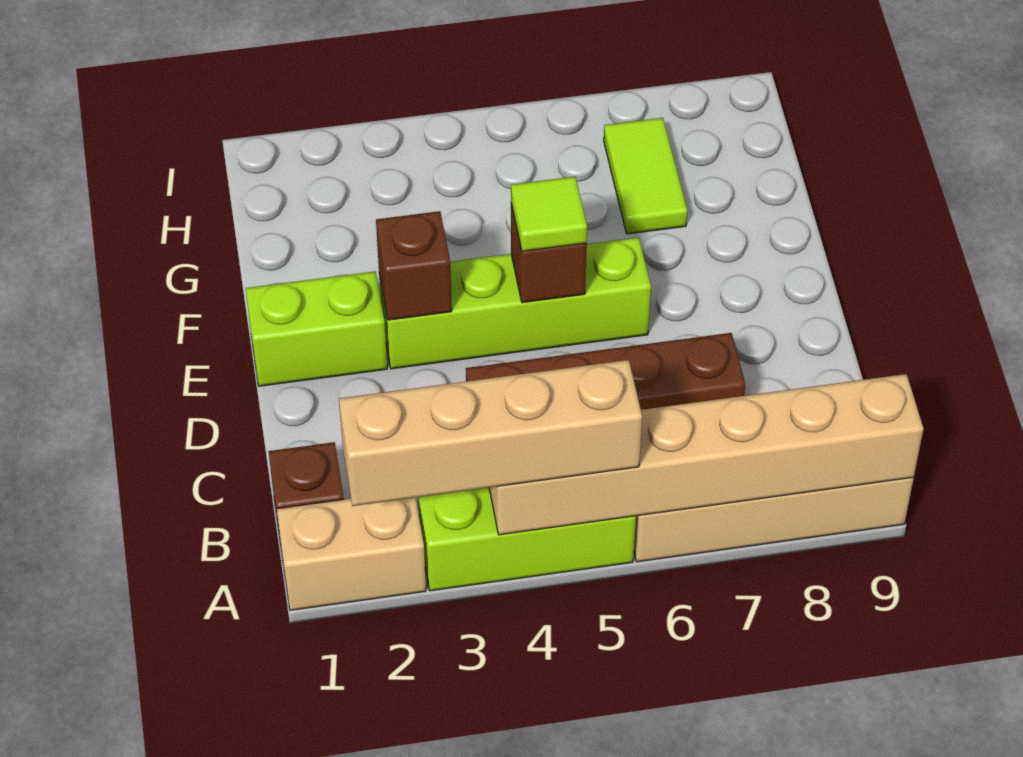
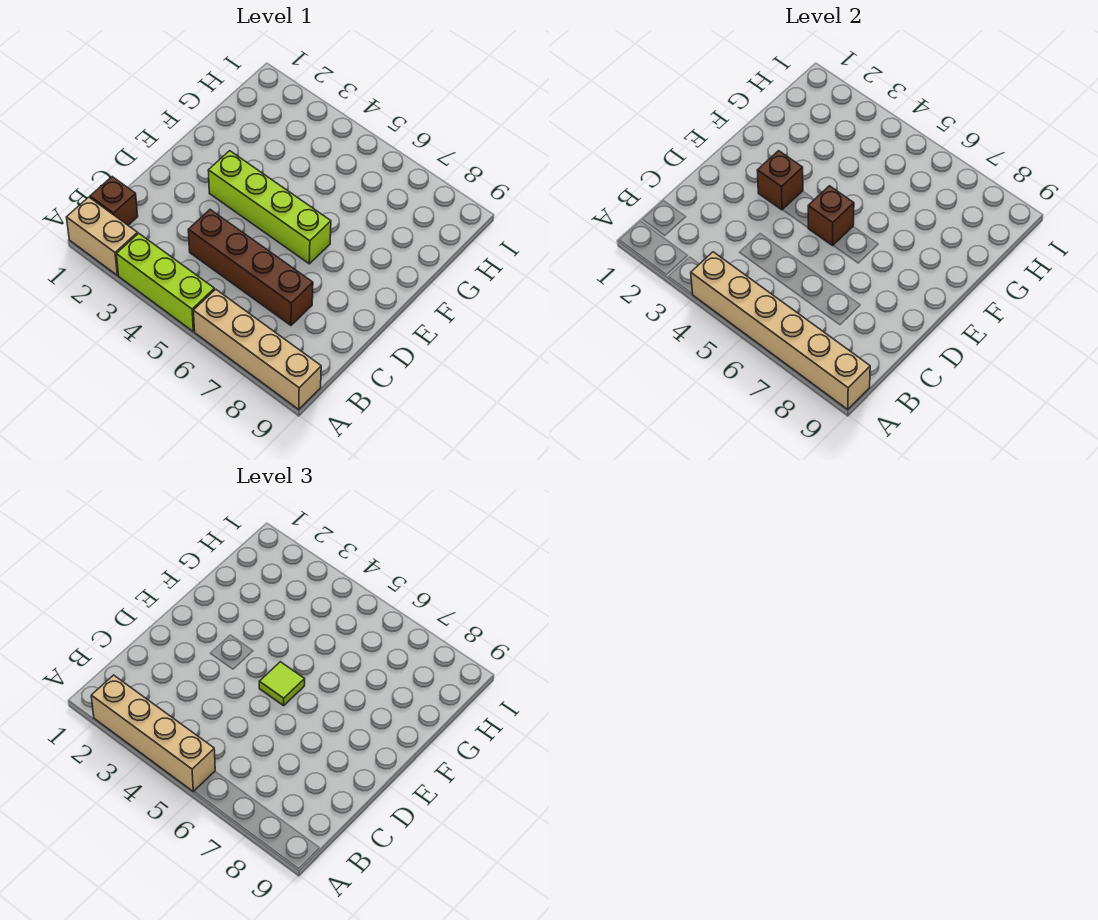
lime brick E1:E2 level 1 -> none
lime tile G7:H7 level 1 -> none

